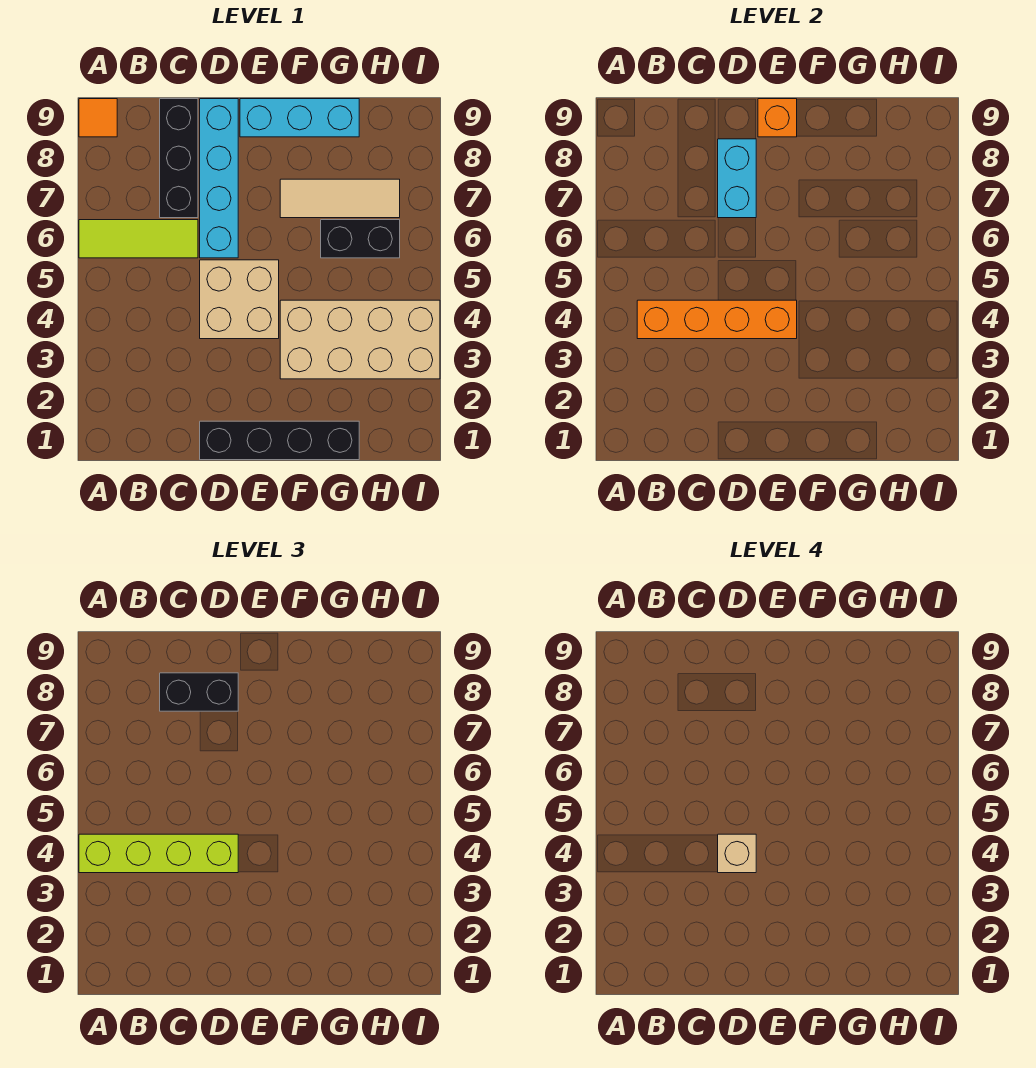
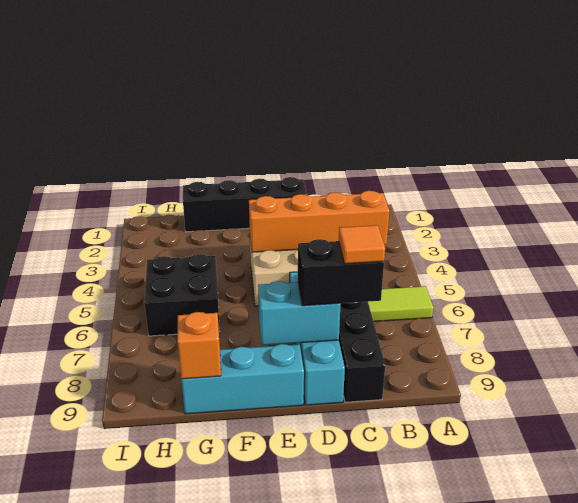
lime brick A4:D4 level 3 -> none
orange tile A9 level 1 -> orange tile C8 level 4
tan brick D4 level 4 -> none
cyan brick D7:D8 level 2 -> cyan brick D8:E8 level 2
orange brick E9 level 2 -> orange brick G9 level 2
tan brick F3:I4 level 1 -> none
tan tile F7:H7 level 1 -> none
black brick G6:H6 level 1 -> black brick G5:H6 level 1

